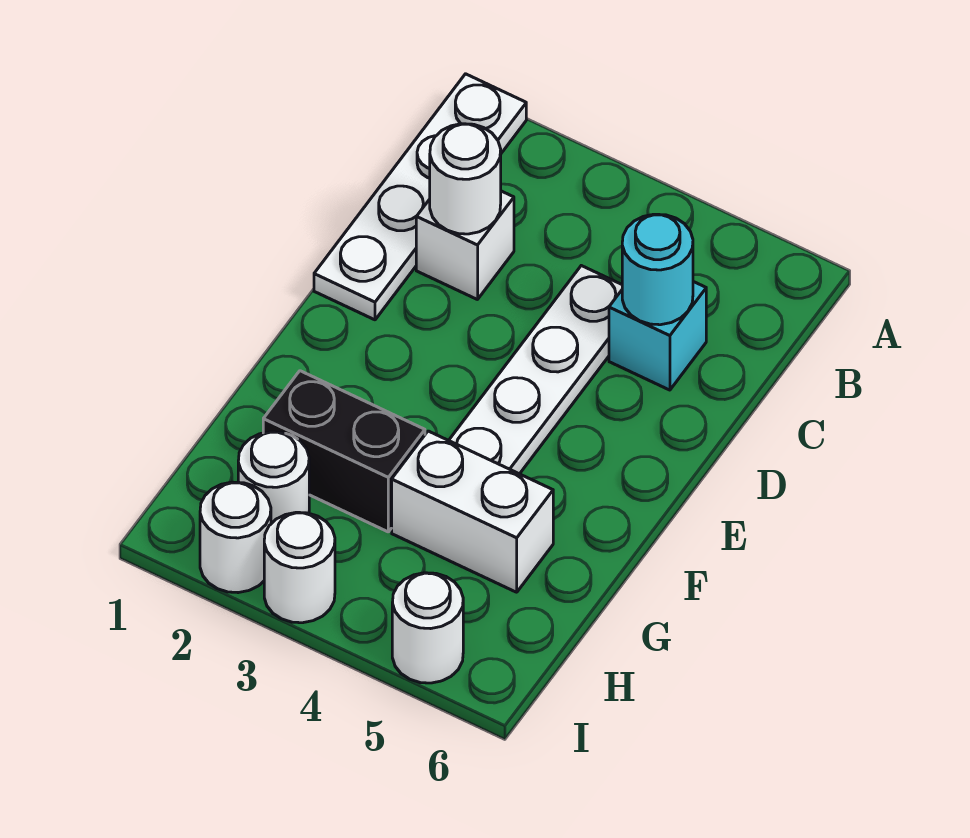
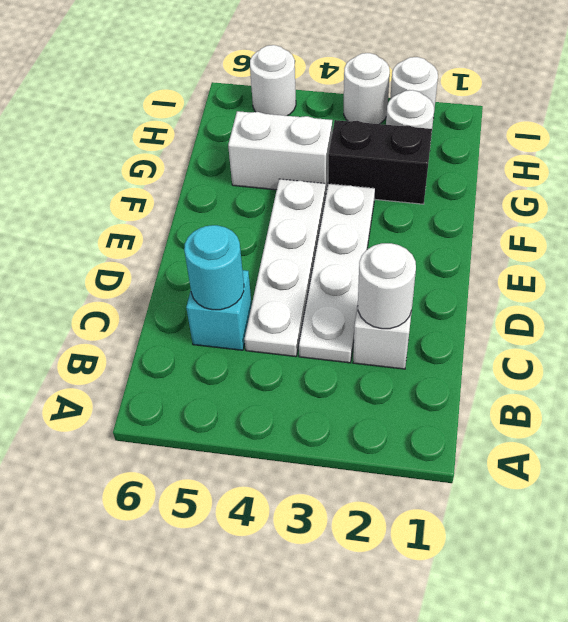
white plate A1:D1 level 1 -> white plate C3:F3 level 1

